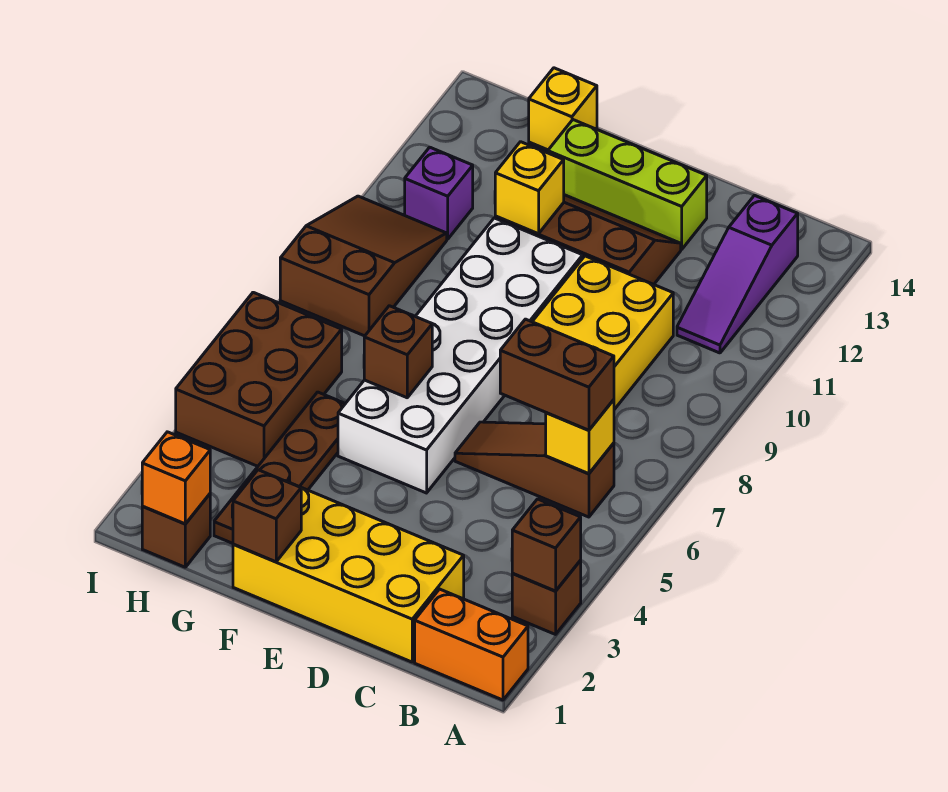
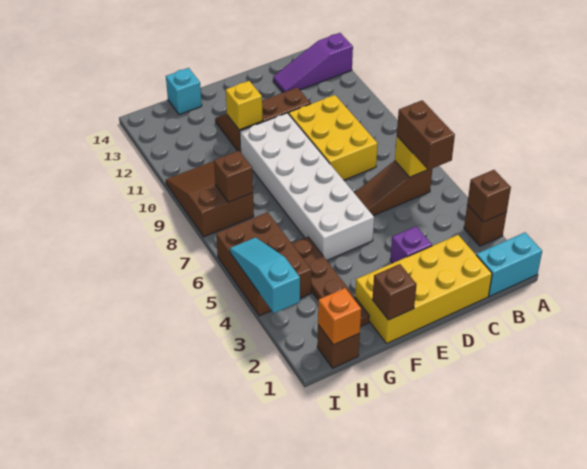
orange brick A1:B1 level 1 -> cyan brick A1:B1 level 1
brown brick B6:C6 level 3 -> brown brick B5:B6 level 3
purple slope B11:B13 level 1 top 13 -> purple slope A13:C13 level 1 top A
lime brick D13:F13 level 1 -> none
brown brick F6 level 2 -> brown brick H8 level 2
yellow brick G14 level 1 -> cyan brick G14 level 1
purple brick H11 level 1 -> purple brick D3 level 1
none -> cyan slope I3:I5 level 2 top 3

